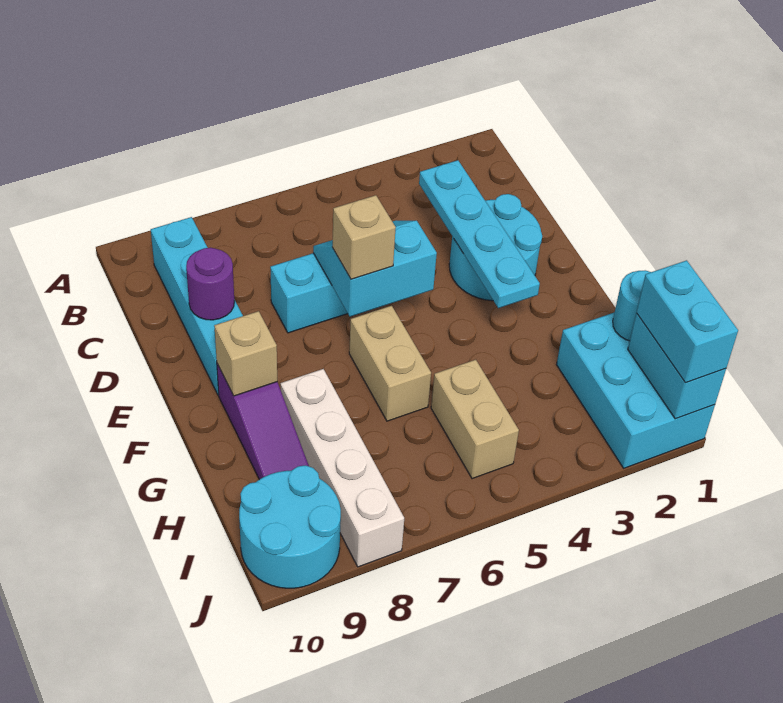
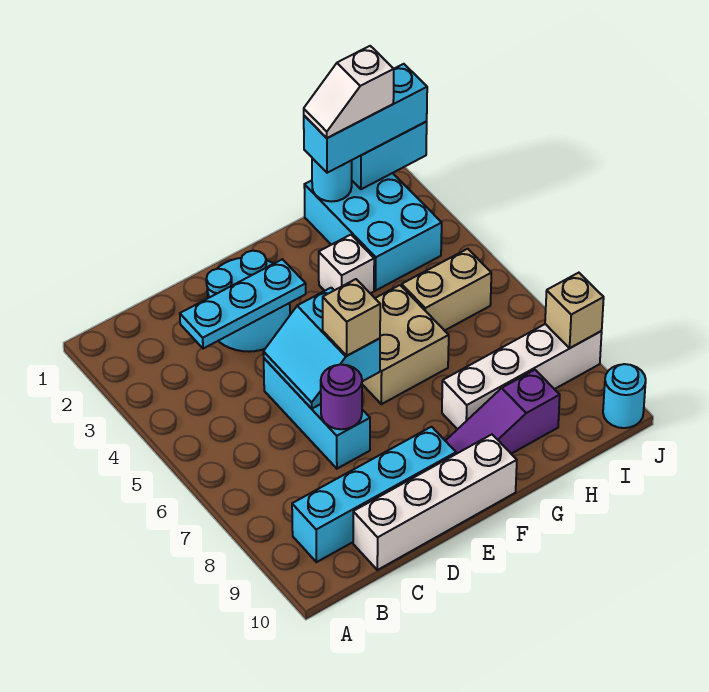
cyan plate C3:F3 level 2 -> cyan plate C3:E3 level 2
none -> white brick C10:F10 level 1
purple round brick D9 level 2 -> purple round brick D7 level 2
tan brick F6:G6 level 1 -> tan brick F5:G6 level 1
purple slope F9:H9 level 1 top F -> purple slope F9:H9 level 1 top H
tan brick F9 level 2 -> tan brick J8 level 2
none -> white brick G3 level 1
cyan brick H1:J2 level 1 -> cyan brick H1:I3 level 1
none -> white slope H1:I1 level 4 top I
cyan brick I1:J1 level 3 -> cyan brick H1:J1 level 3
cyan round brick I9:J10 level 1 -> cyan round brick J10 level 1

